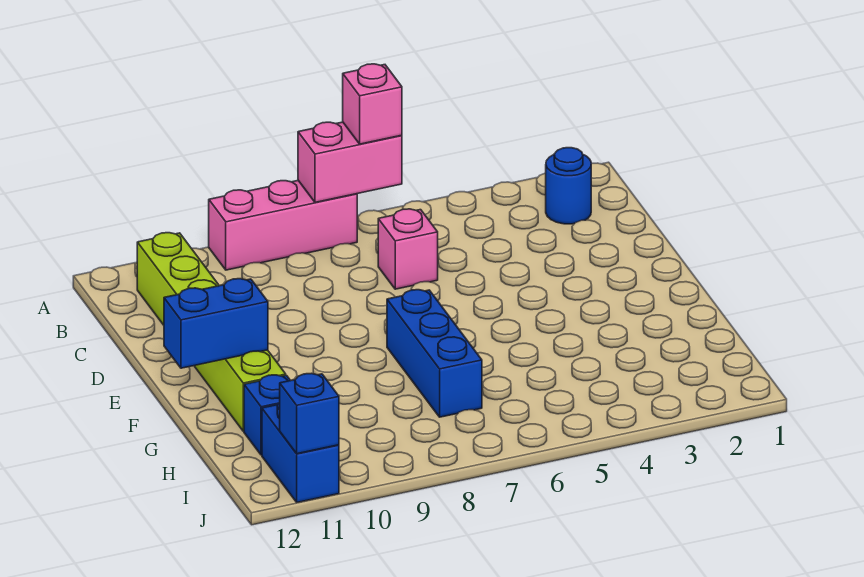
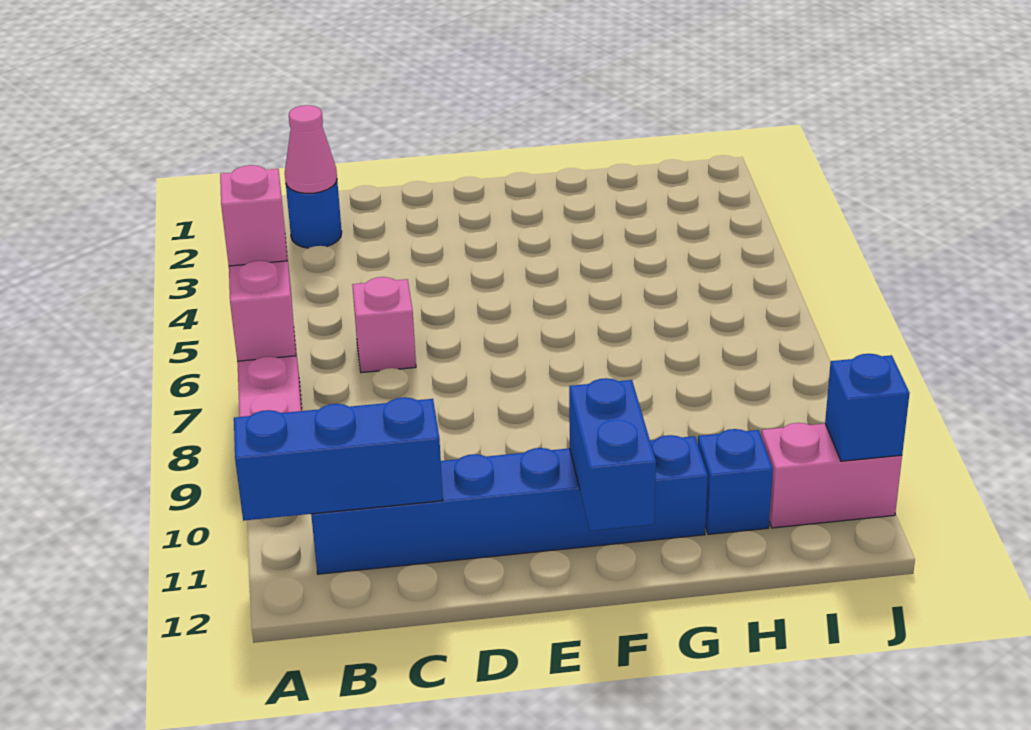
none -> pink cone B2 level 2
lime brick B11:G11 level 1 -> blue brick B11:G11 level 1
blue brick F7:H7 level 1 -> blue brick A11:C11 level 2
blue brick I11:J11 level 1 -> pink brick I11:J11 level 1

